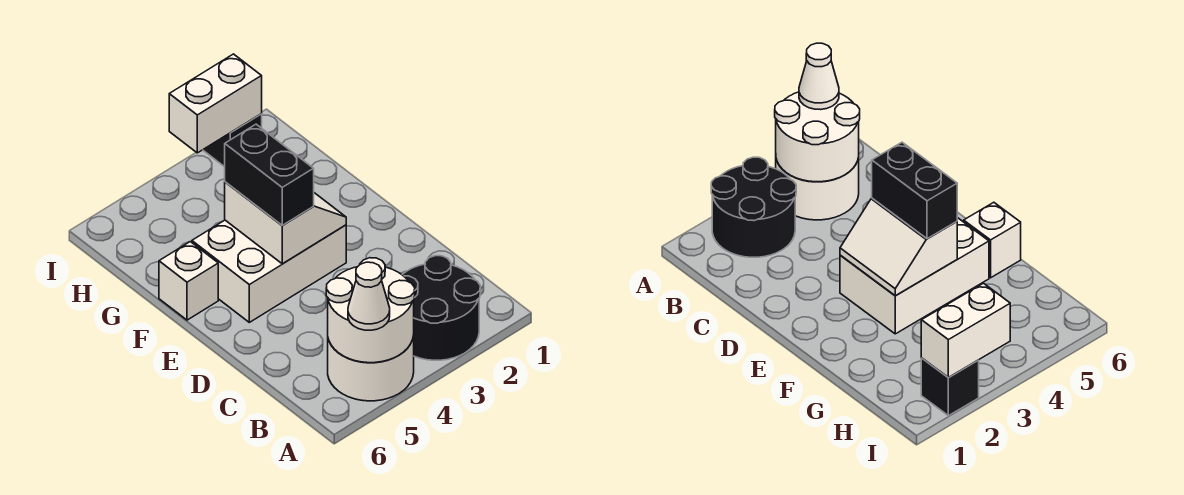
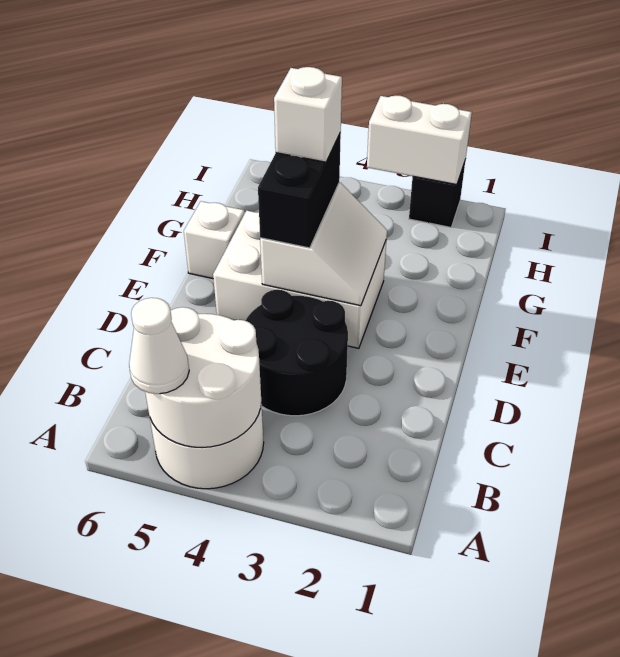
black round brick A2:B3 level 1 -> black round brick C3:D4 level 1
none -> white brick F4 level 4

